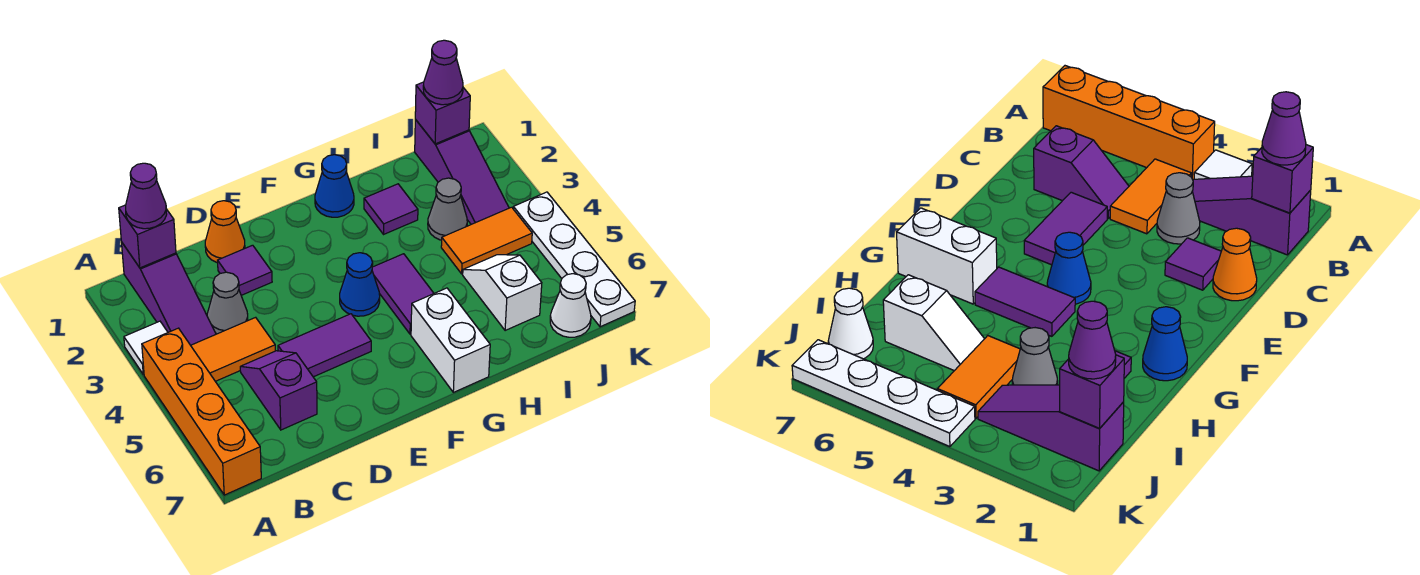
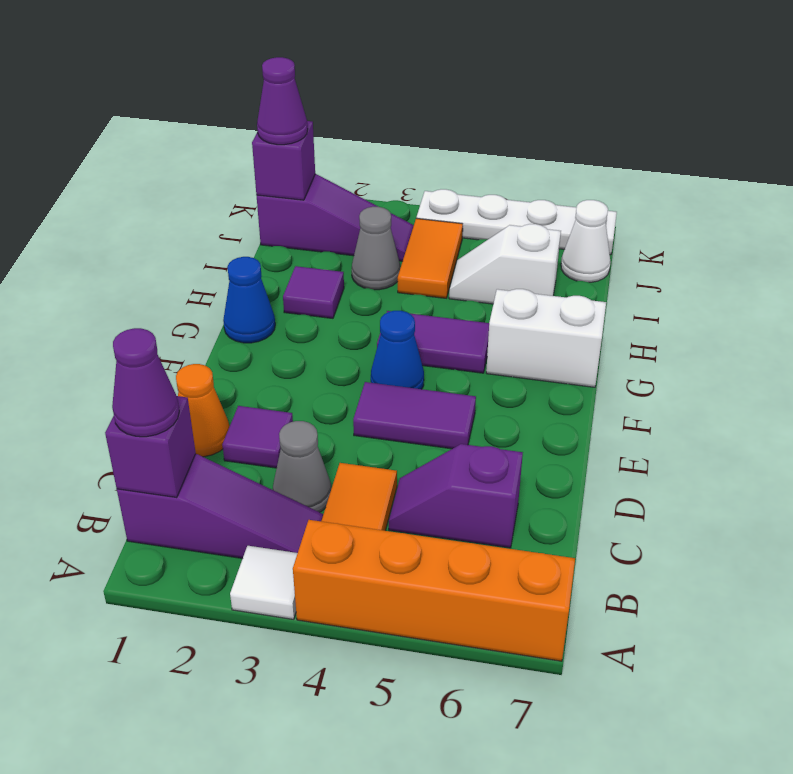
purple tile D5:E5 level 1 -> purple tile E4:E5 level 1

